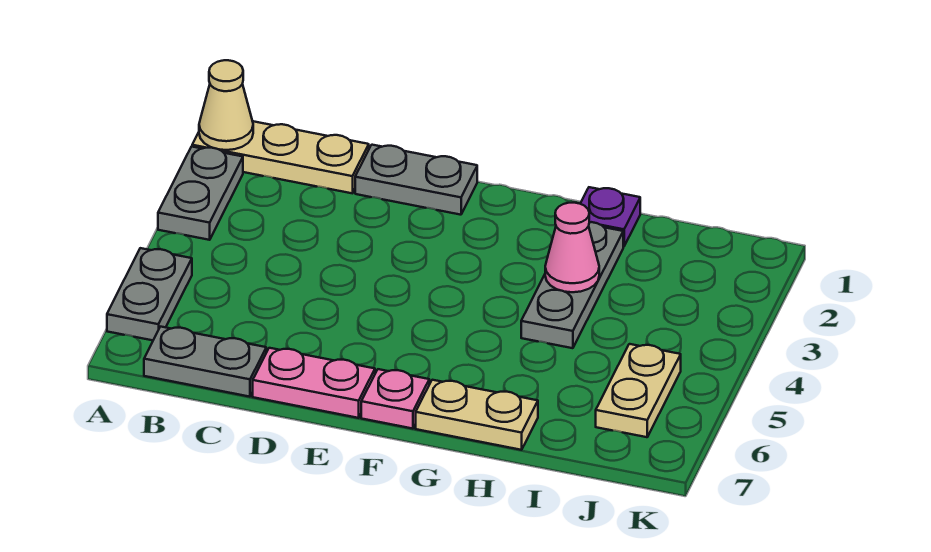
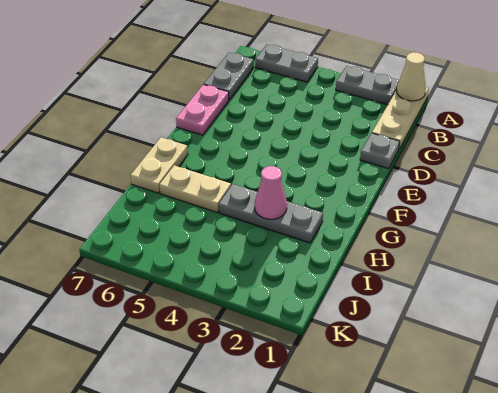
grey plate D1:E1 level 1 -> grey plate D1 level 1
pink plate F7 level 1 -> none
purple plate H1 level 1 -> none
tan plate J5:J6 level 1 -> tan plate H5:H6 level 1

